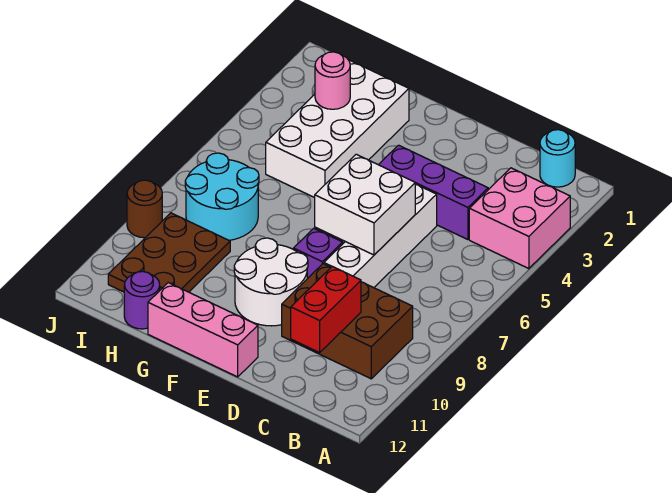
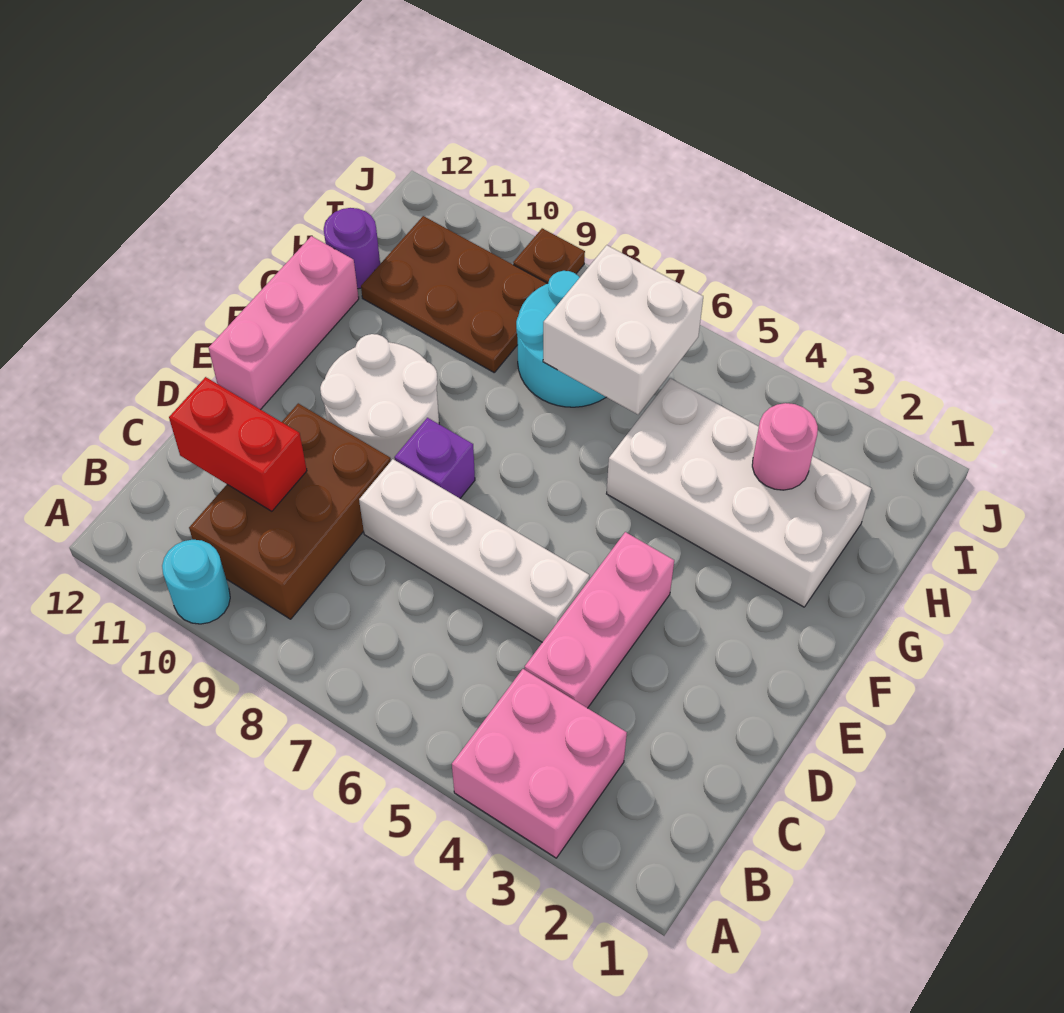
cyan round brick B1 level 1 -> cyan round brick A10 level 1
purple brick C4:E4 level 1 -> pink brick C4:E4 level 1
white brick D6:E7 level 2 -> white brick H6:I7 level 2
brown round brick J9 level 1 -> brown plate J9 level 1

